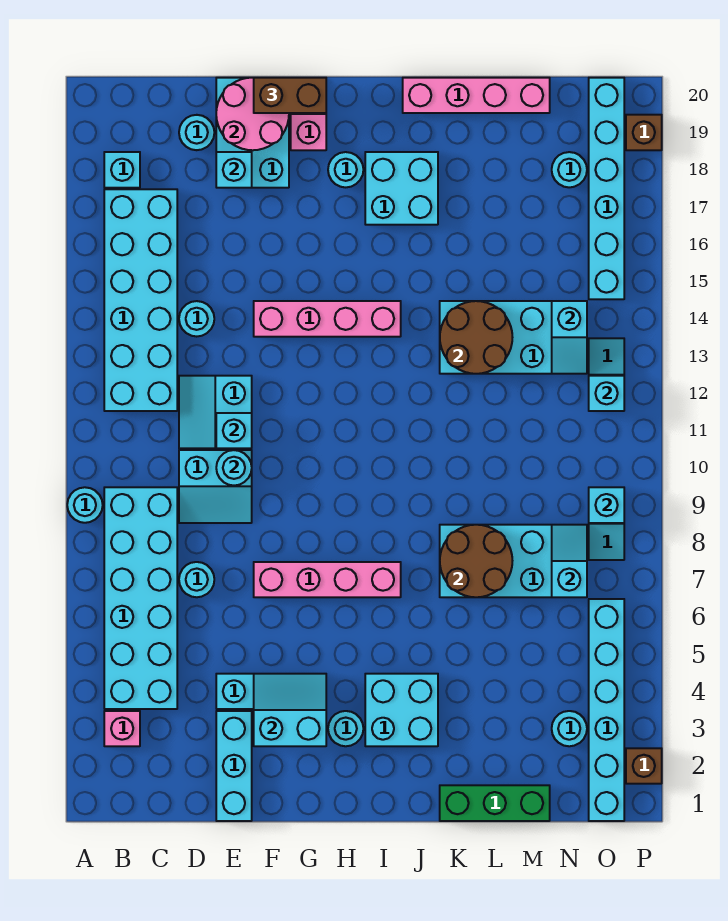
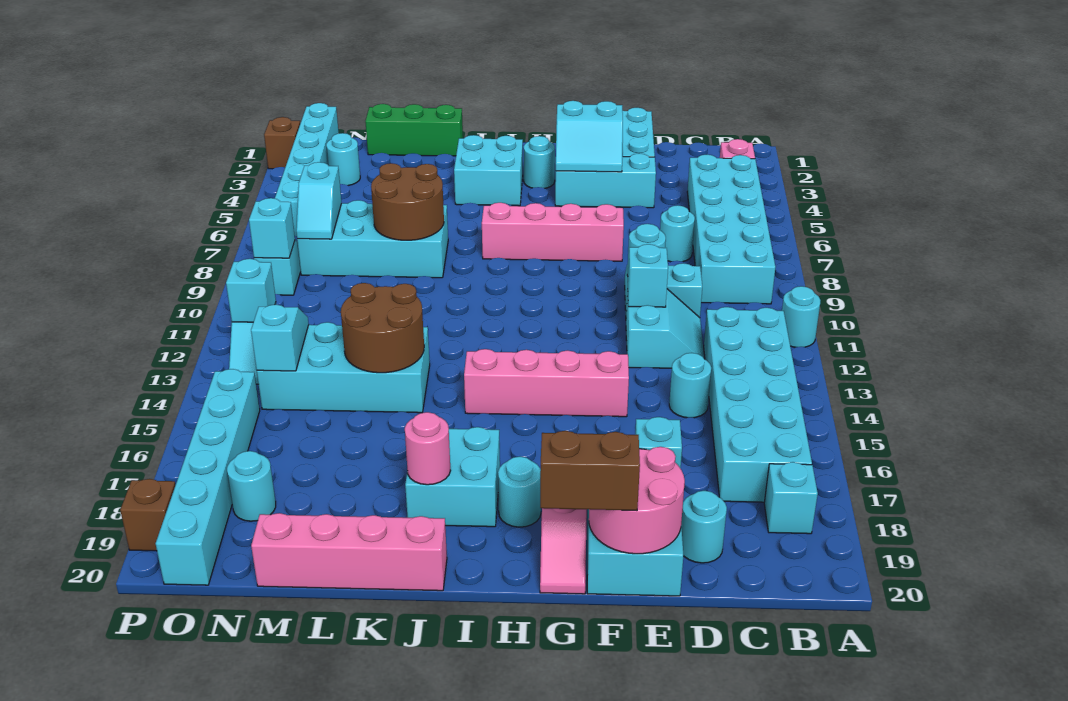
cyan round brick A9 level 1 -> cyan round brick A11 level 1
none -> pink round brick J18 level 2

